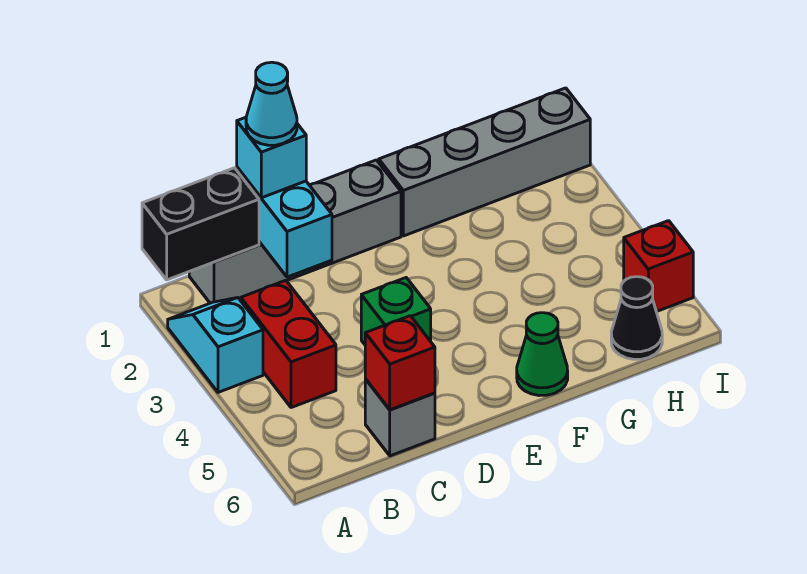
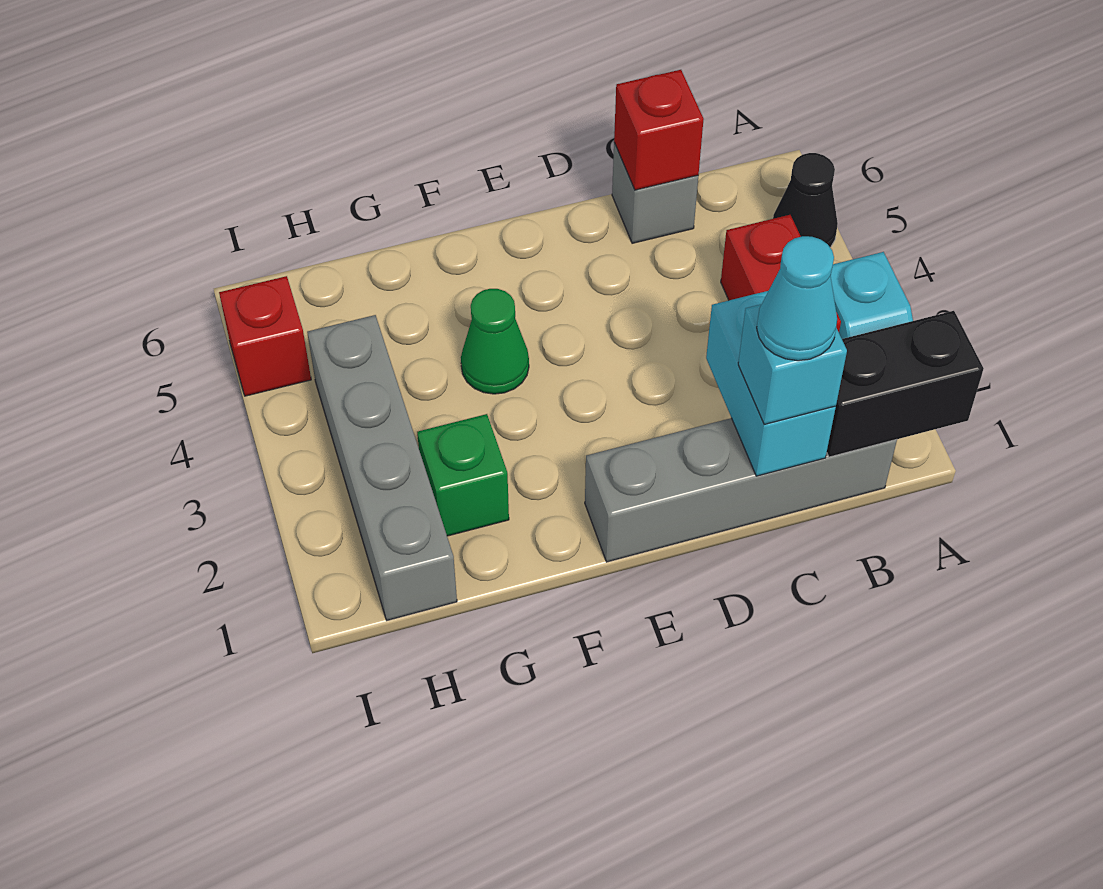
green brick D4 level 1 -> green brick G2 level 1
grey brick F1:I1 level 1 -> grey brick H1:H4 level 1
green cone F6 level 1 -> green cone F4 level 1
black cone H6 level 1 -> black cone A5 level 1

